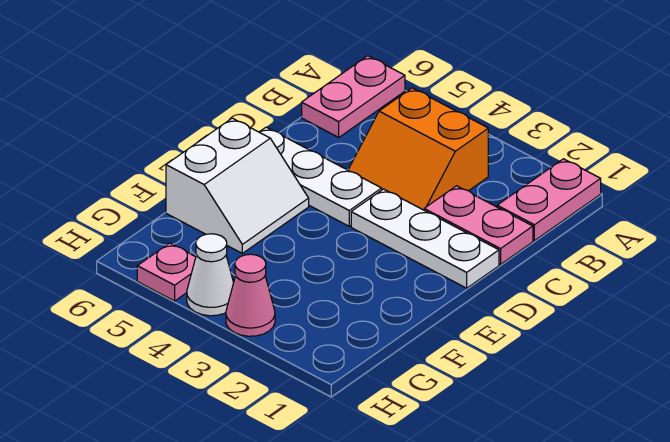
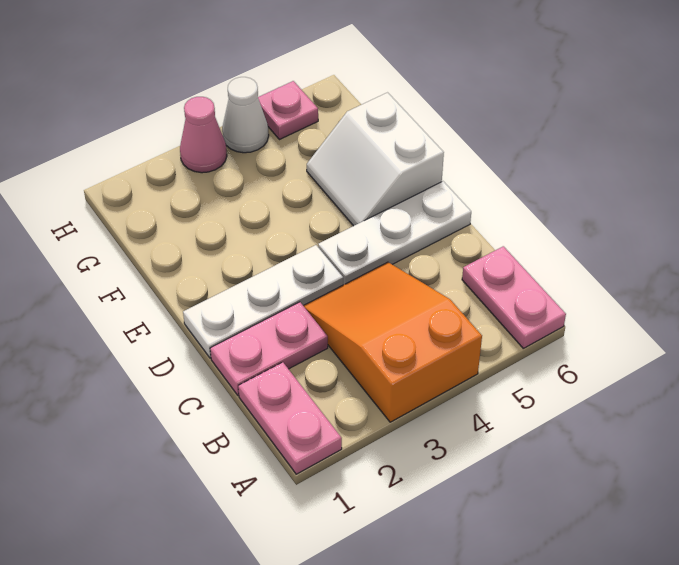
orange slope B3:C4 level 1 top B -> orange slope A3:C4 level 1 top A

